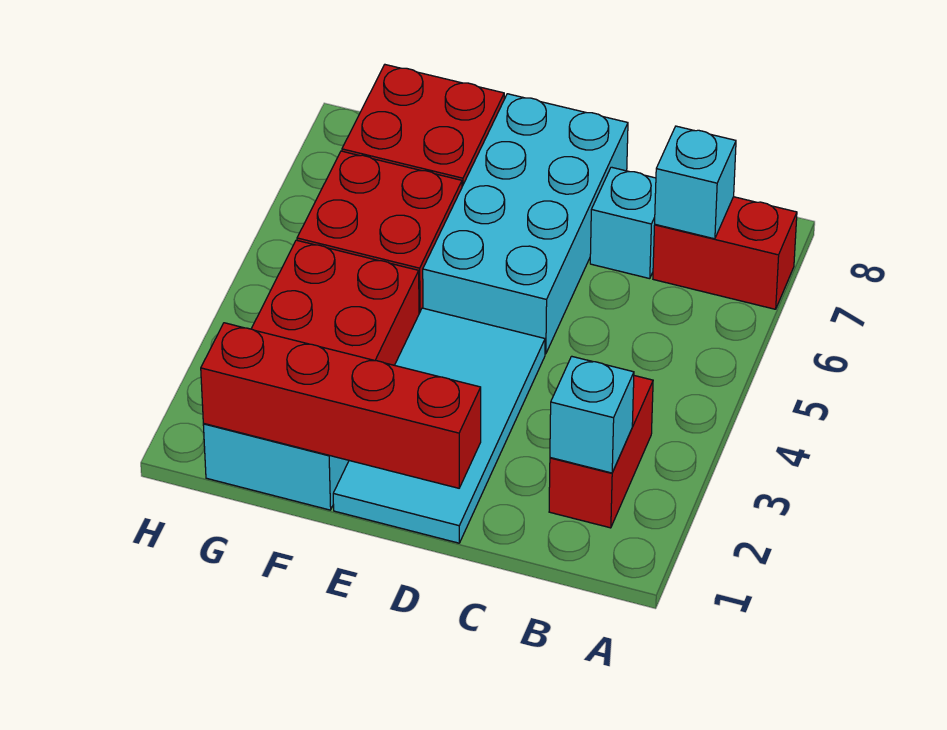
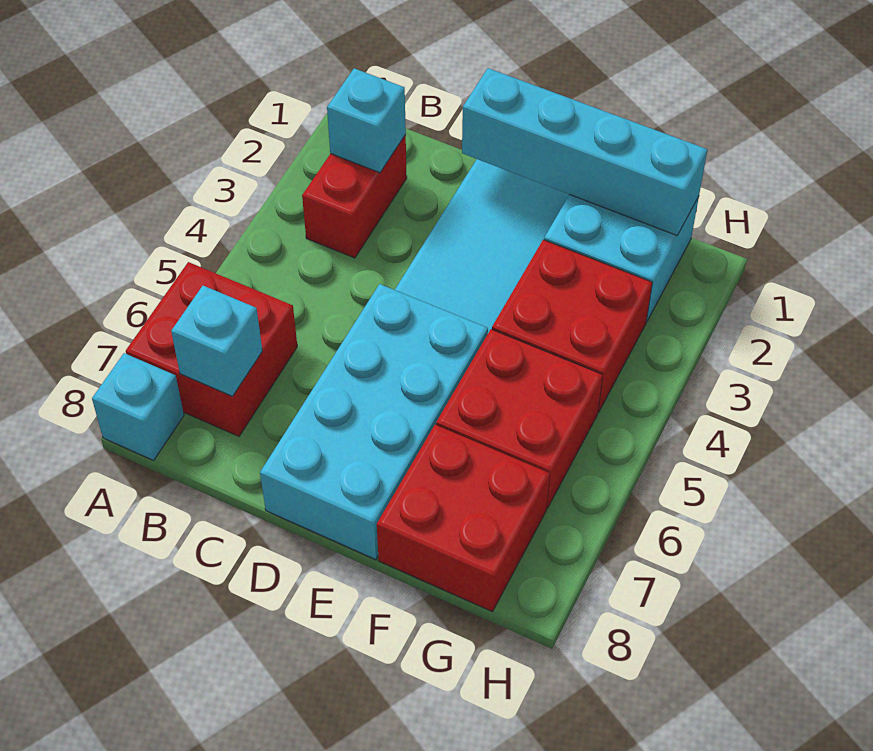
red brick A7:B7 level 1 -> red brick A6:B7 level 1
cyan brick C7 level 1 -> cyan brick A8 level 1
red brick D1:G1 level 2 -> cyan brick D1:G1 level 2

